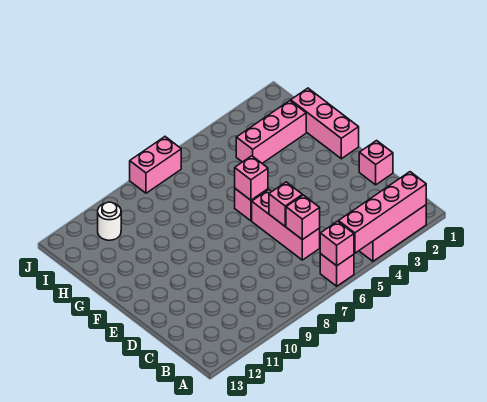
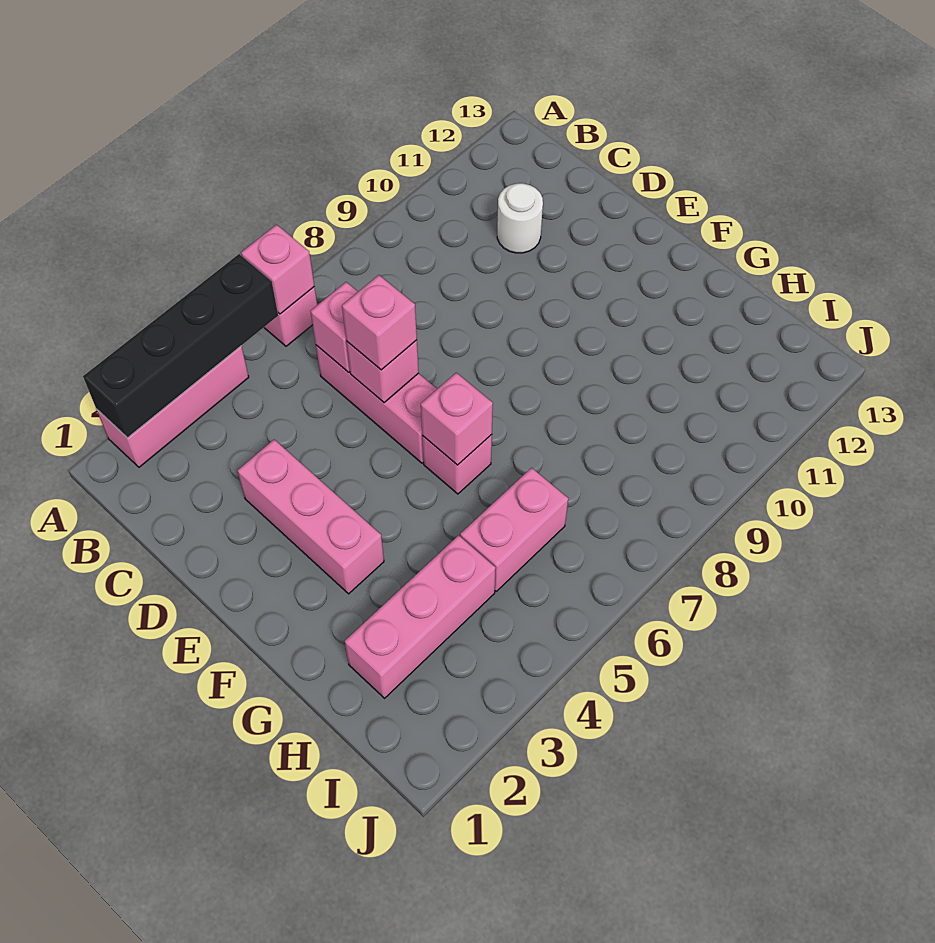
pink brick A2:A5 level 2 -> black brick A2:A5 level 2
pink brick D1 level 1 -> pink brick D6 level 3
pink brick F1:H1 level 1 -> pink brick D3:F3 level 1
white round brick I11 level 1 -> white round brick C11 level 1
pink brick J7:J8 level 1 -> pink brick H5:H6 level 1

